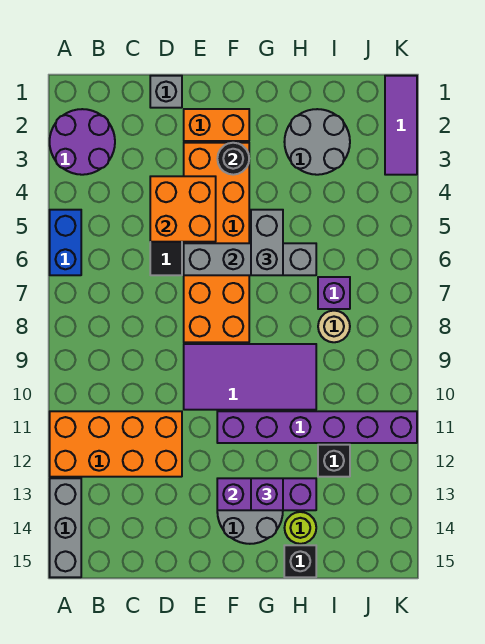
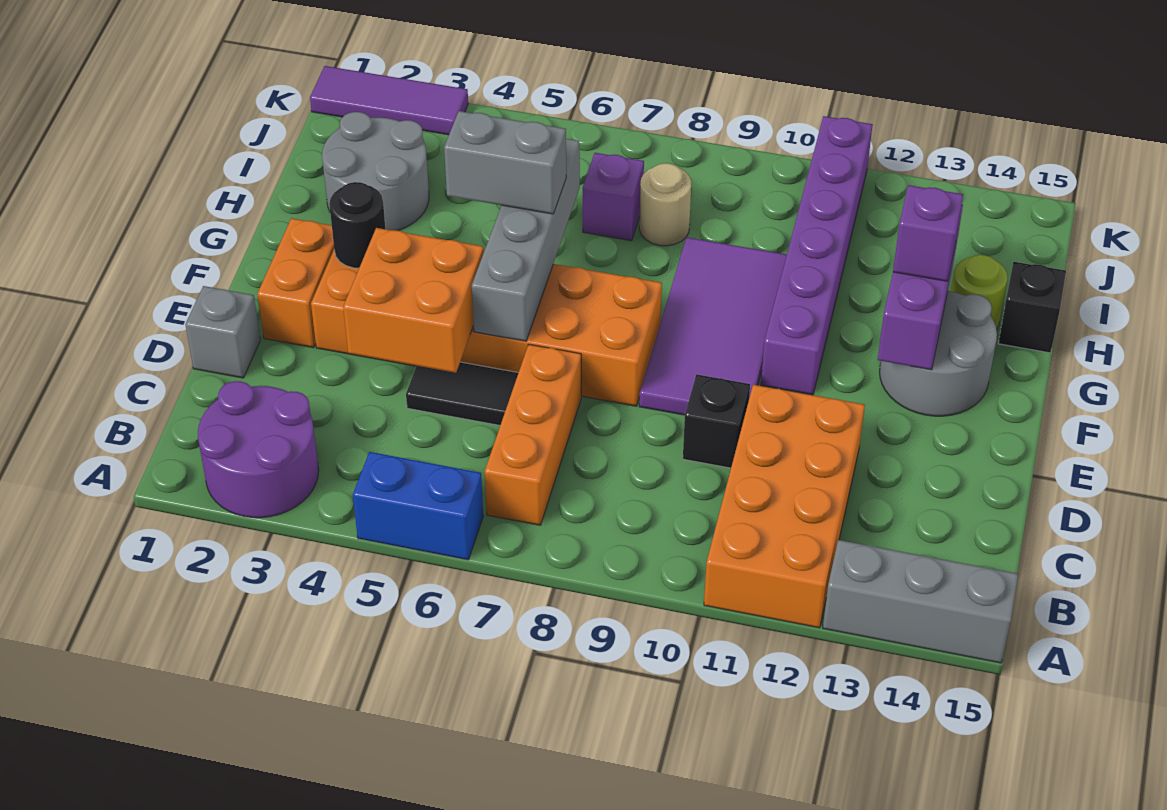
none -> orange brick B7:D7 level 1
black brick I12 level 1 -> black brick D10 level 1

